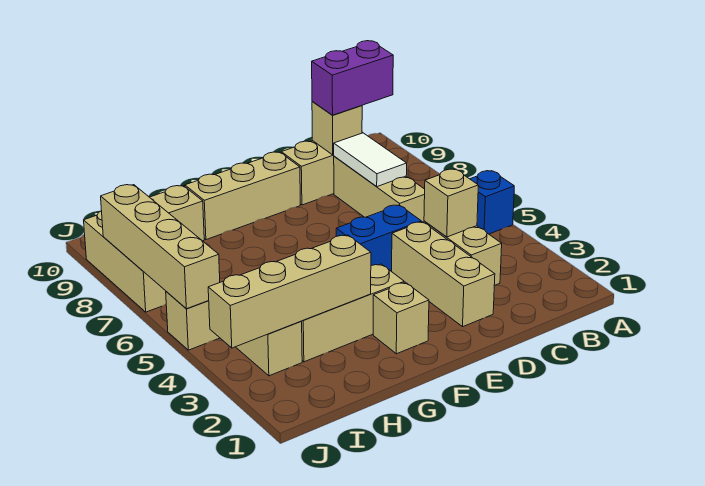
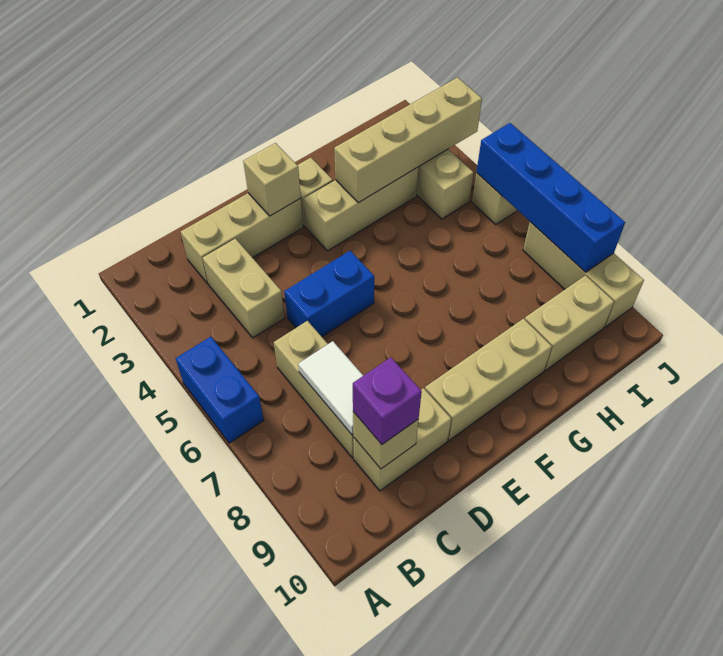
blue brick A5 level 1 -> blue brick A5:A6 level 1
purple brick B9:C9 level 3 -> purple brick C9 level 3
tan brick C4 level 2 -> tan brick E2 level 2
tan brick D2:D4 level 1 -> tan brick C2:E2 level 1
tan brick J5:J8 level 2 -> blue brick J5:J8 level 2

